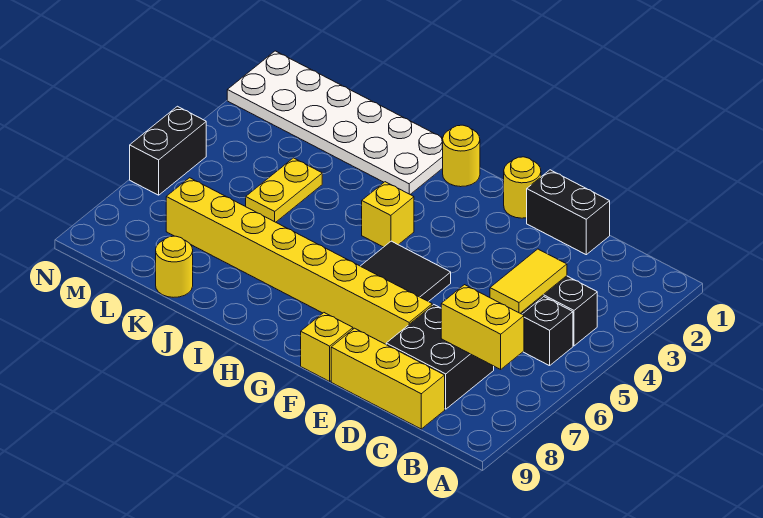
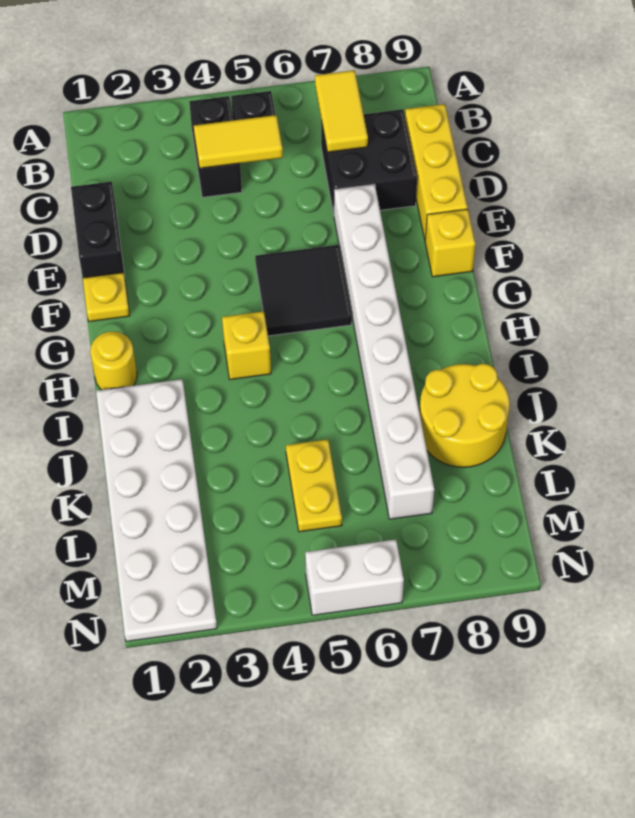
yellow brick B7:C7 level 2 -> yellow tile B7:C7 level 2
yellow brick E7:L7 level 1 -> white brick E7:L7 level 1
yellow round brick F1 level 1 -> yellow plate F1 level 1
yellow plate K4:K5 level 1 -> yellow plate K5:L5 level 1
yellow round brick K9 level 1 -> yellow round brick J8:K9 level 1
black brick N5:N6 level 1 -> white brick N5:N6 level 1

